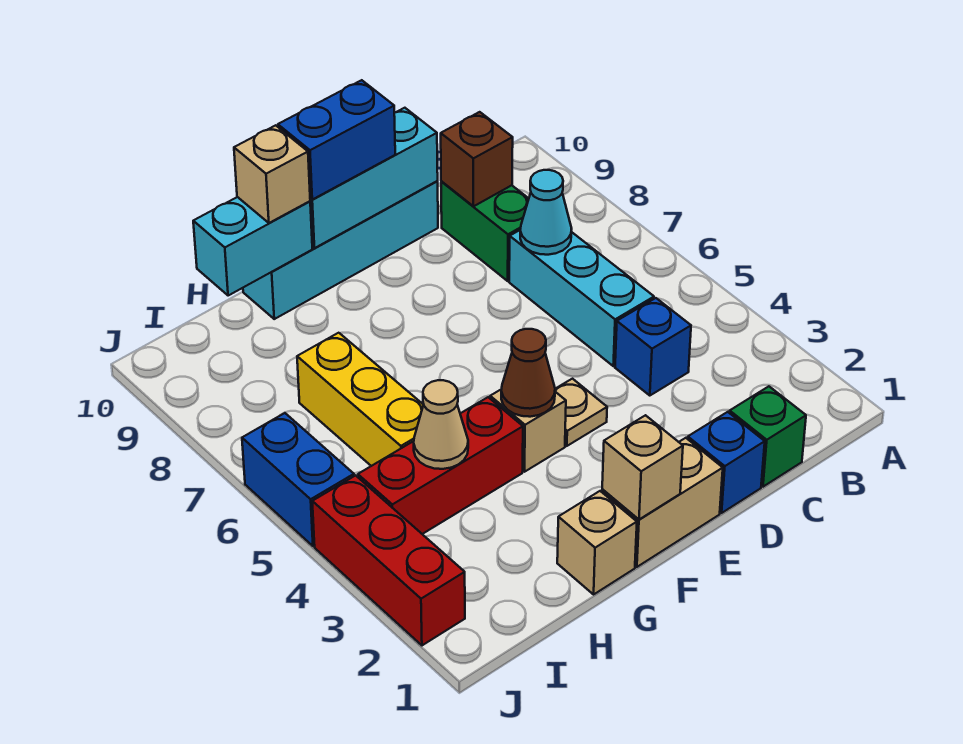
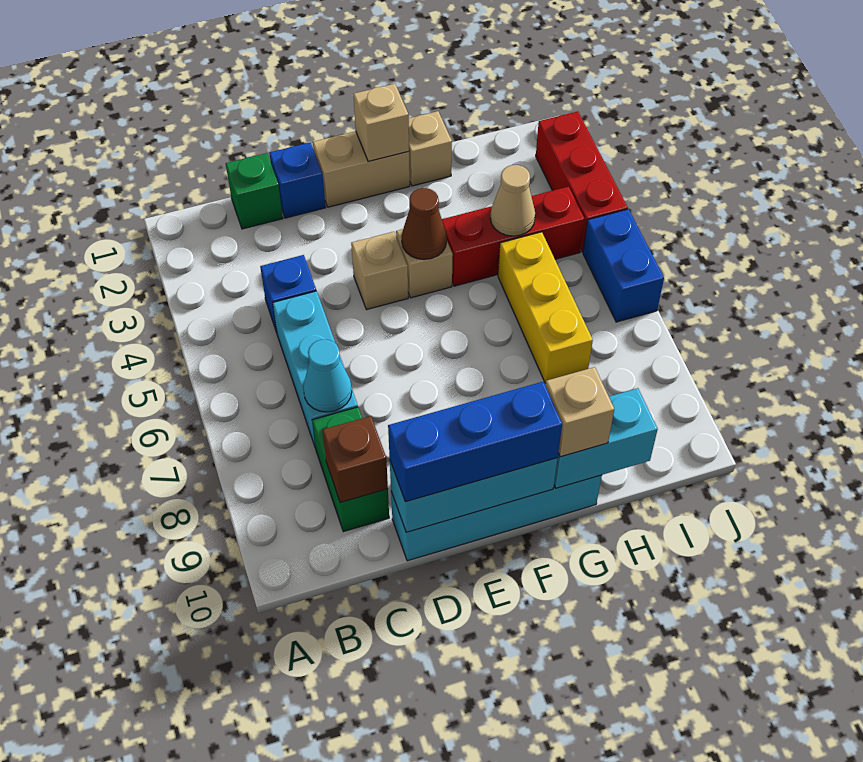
tan plate E4 level 1 -> tan brick E4 level 1
blue brick E10:F10 level 3 -> blue brick D10:F10 level 3

